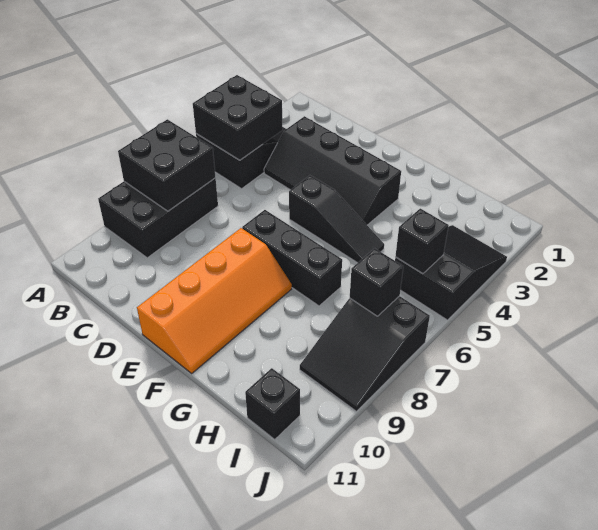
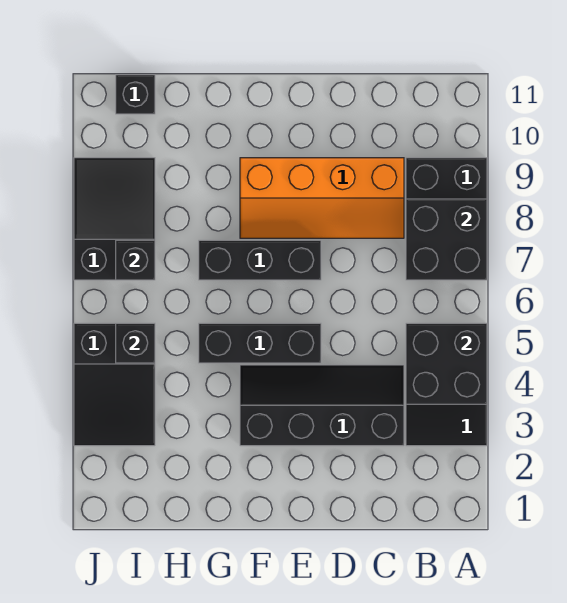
black slope E5:G5 level 1 top E -> black brick E5:G5 level 1
orange slope E8:F11 level 1 top E -> orange slope C8:F9 level 1 top 9

